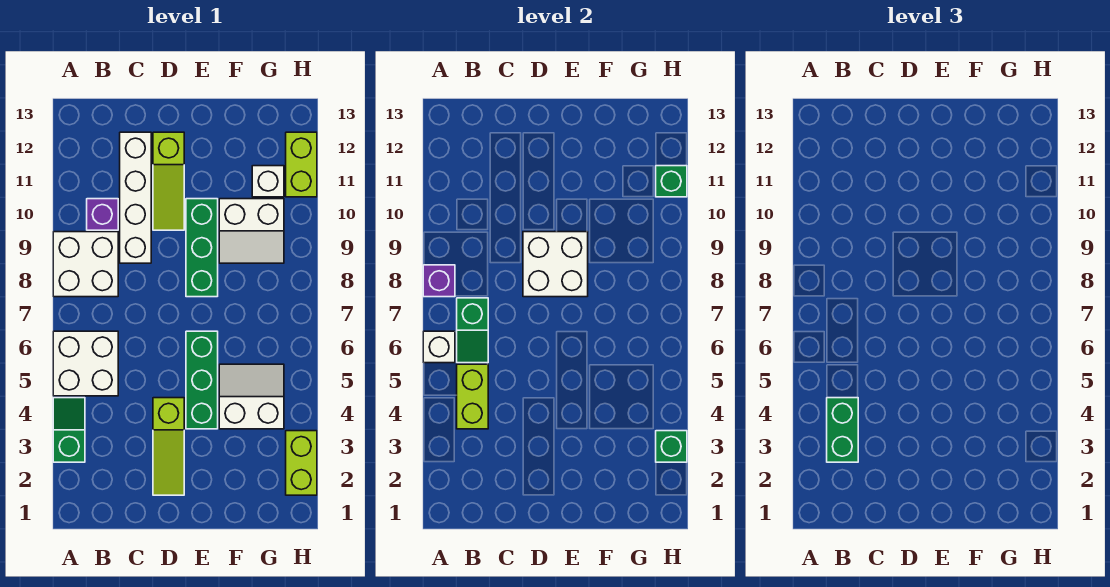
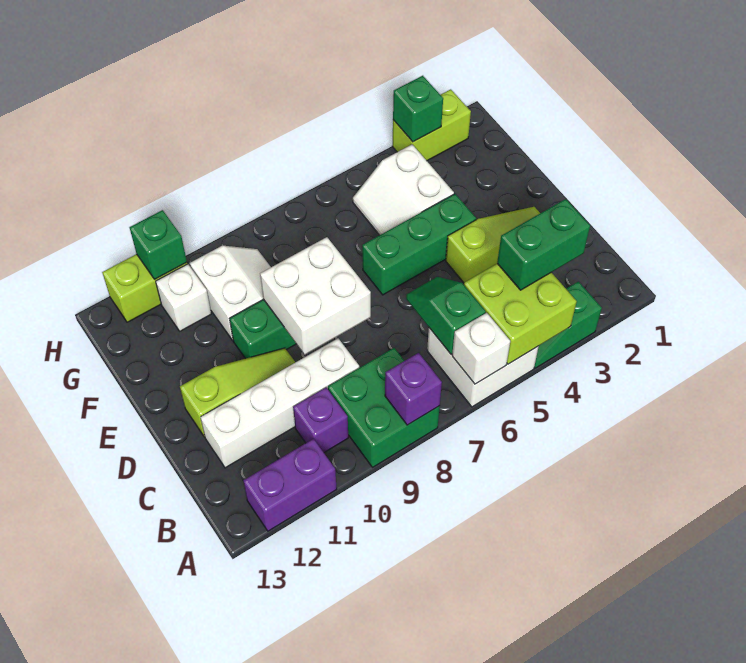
white brick A8:B9 level 1 -> green brick A8:B9 level 1
none -> purple brick A11:A12 level 1
lime brick B4:B5 level 2 -> lime brick A4:B5 level 2
green slope B6:B7 level 2 top 7 -> green slope B6:C6 level 2 top B

